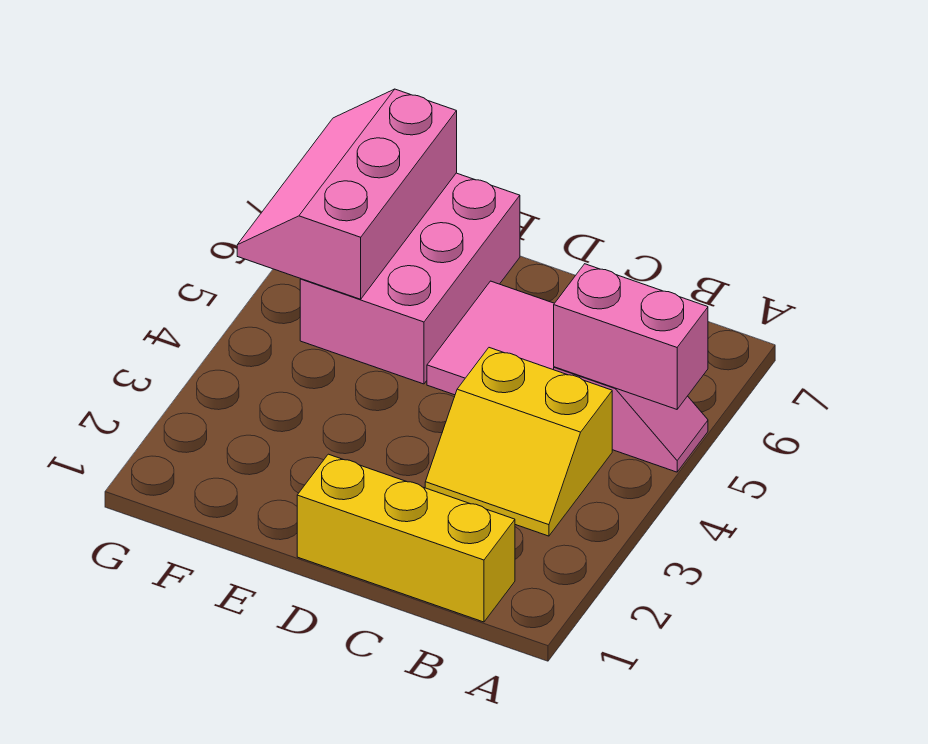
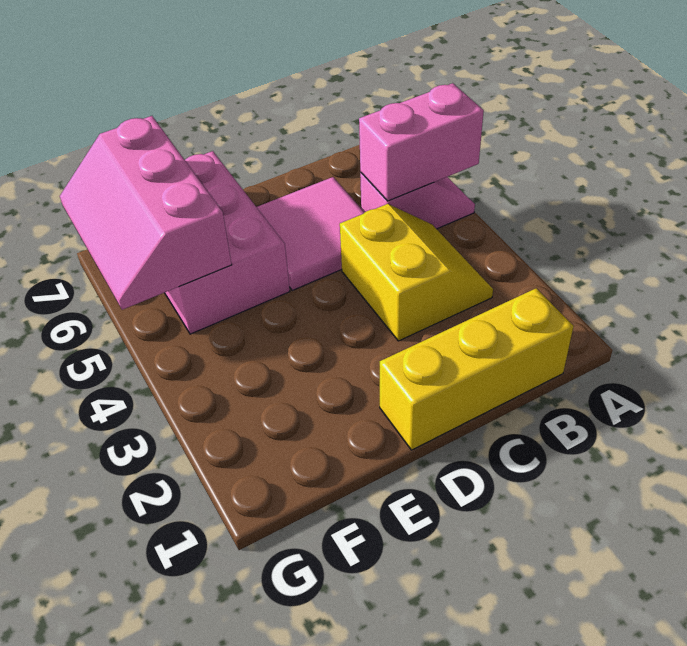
yellow slope B3:C4 level 1 top 4 -> yellow slope B3:C4 level 1 top C

